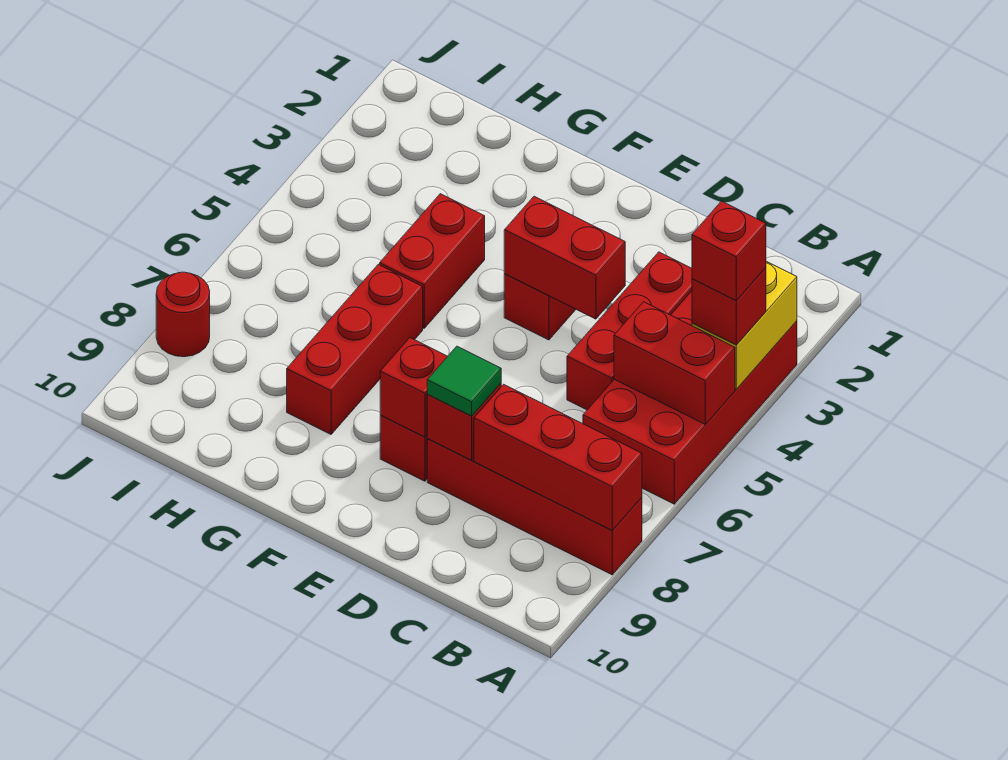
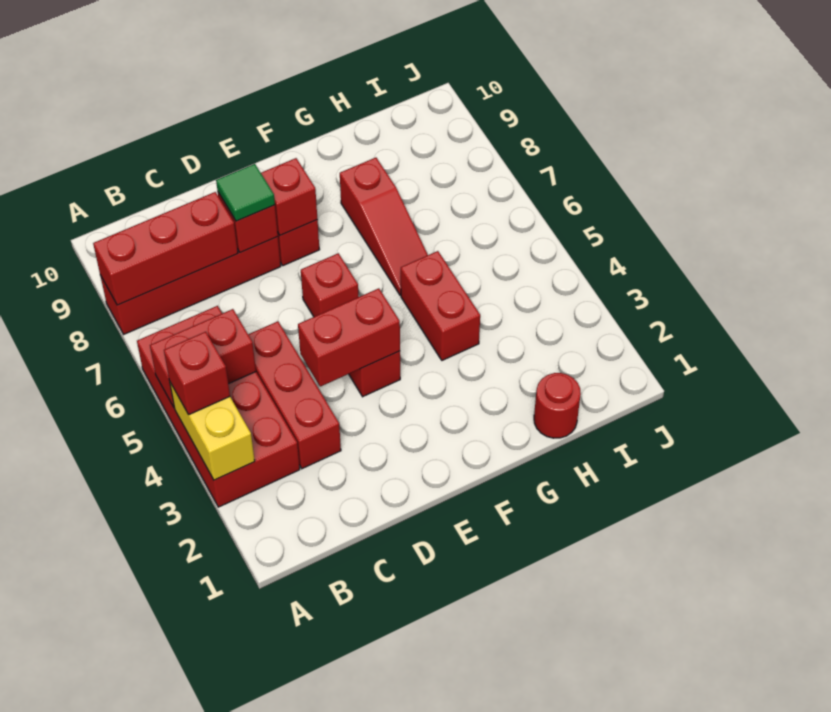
red brick A4 level 4 -> red brick E6 level 1
red brick G6:G8 level 1 -> red slope G6:G8 level 1 top 8
red round brick J8 level 1 -> red round brick H1 level 1

